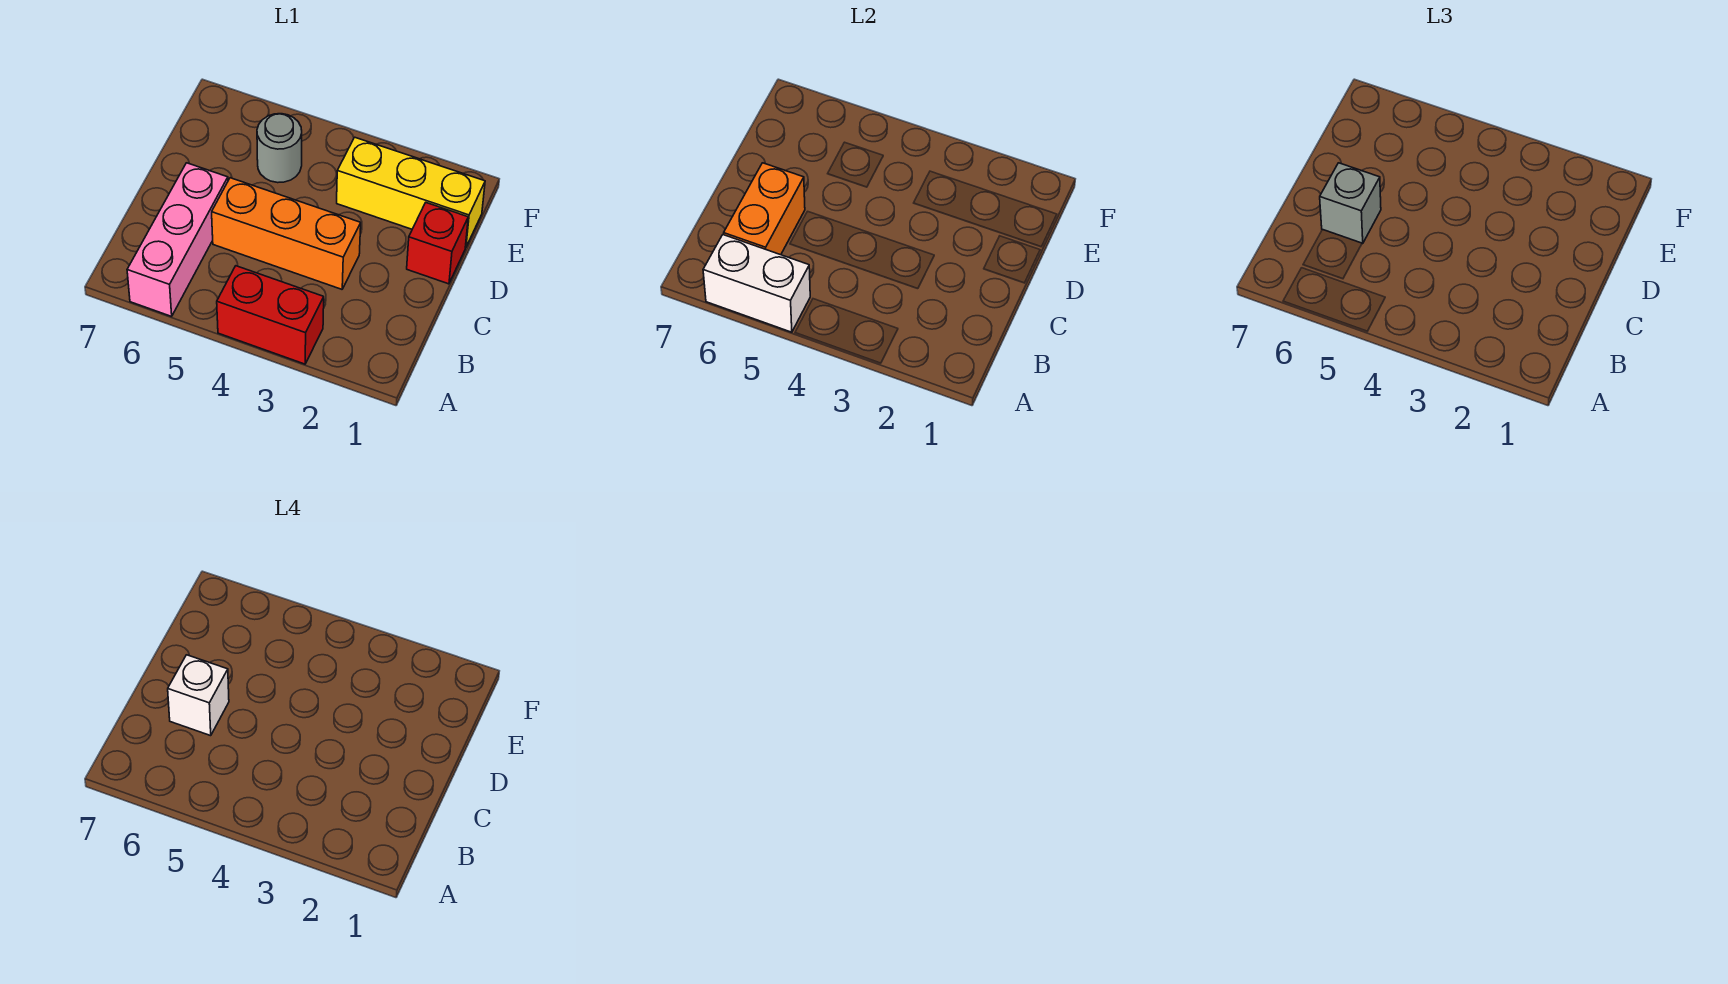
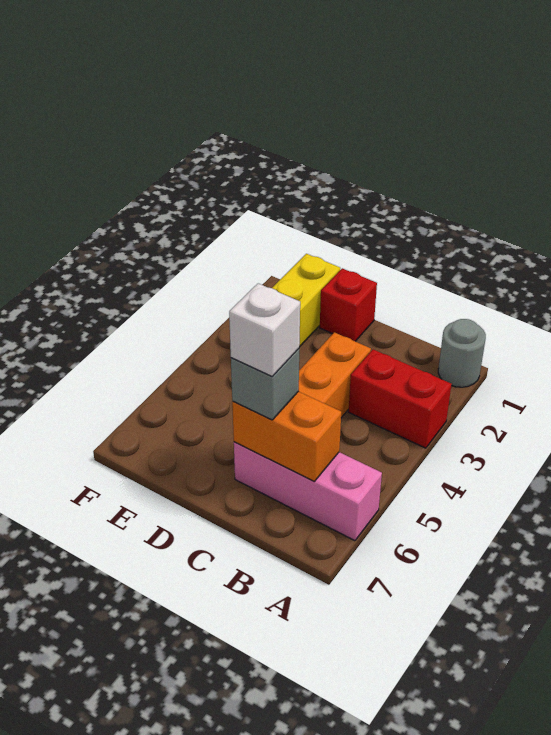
red brick A3:A4 level 1 -> red brick A3:B3 level 1
white brick A5:A6 level 2 -> none
grey round brick E5 level 1 -> grey round brick A1 level 1

